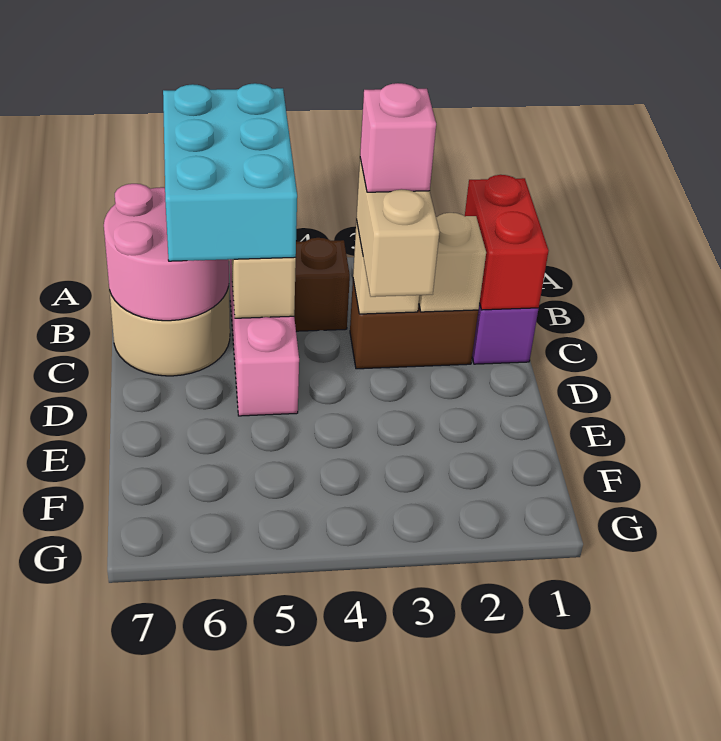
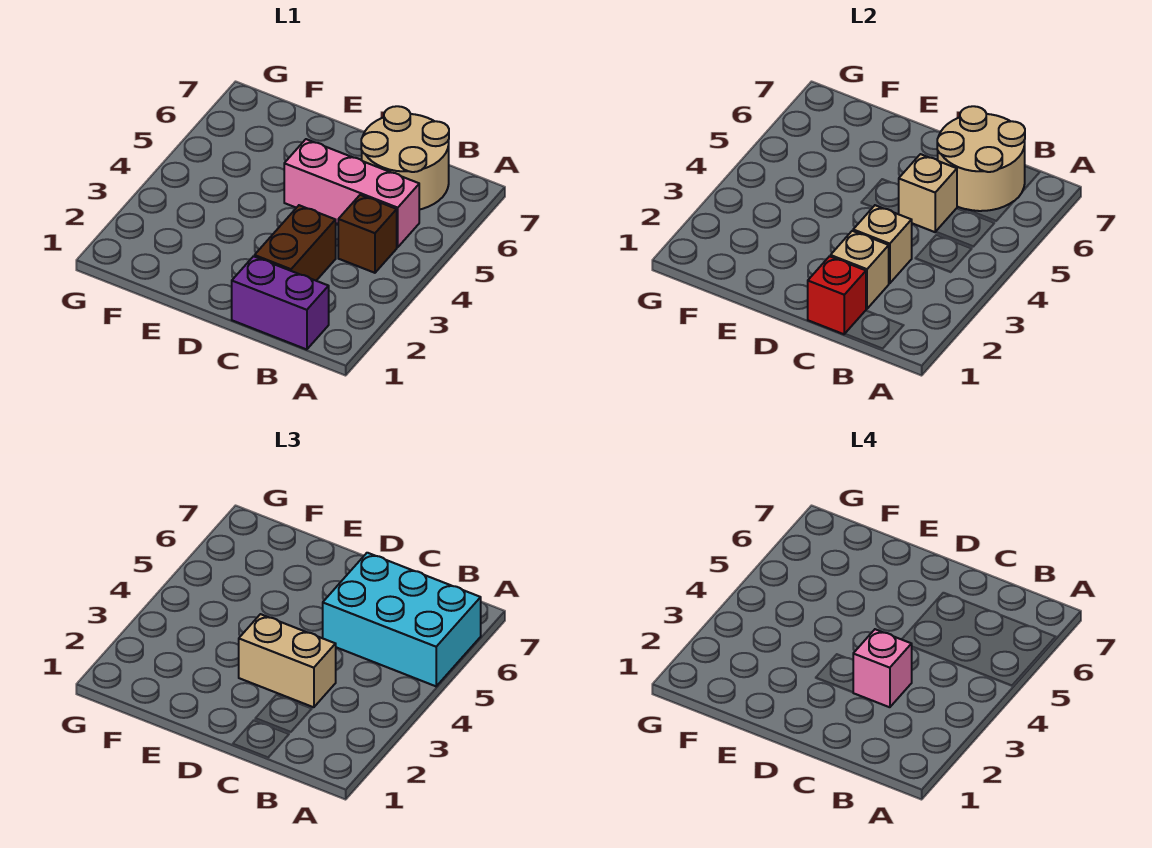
red brick B1:C1 level 2 -> red brick C1 level 2
pink round brick B6:C7 level 2 -> tan round brick B6:C7 level 2

